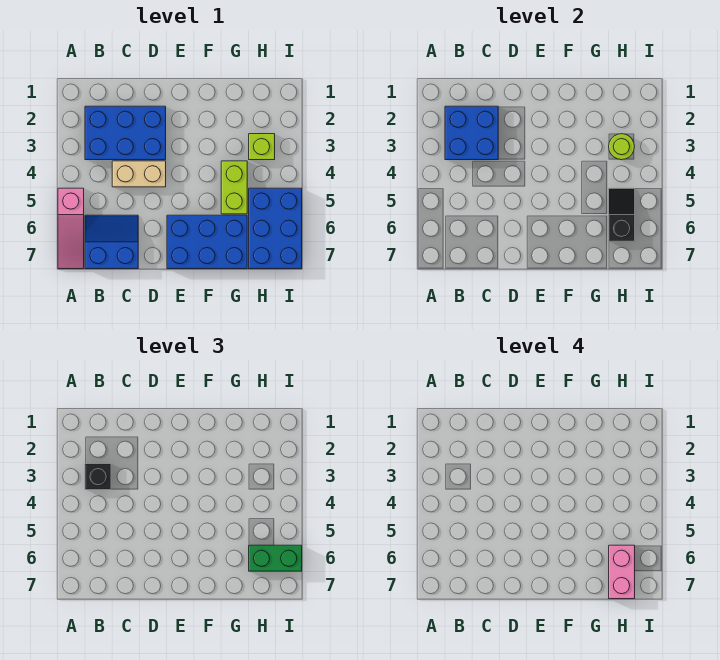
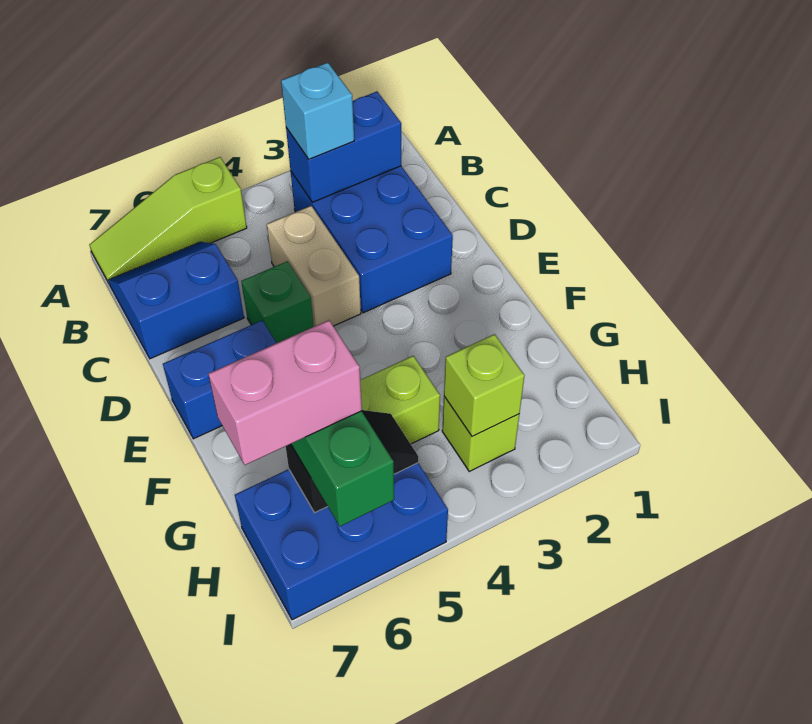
pink slope A5:A7 level 1 top 5 -> lime slope A5:A7 level 1 top 5
blue brick B2:C3 level 2 -> blue brick B2:B3 level 2
black brick B3 level 3 -> cyan brick B3 level 3
blue slope B6:C7 level 1 top 7 -> blue slope B6:C7 level 1 top C
none -> green brick D5 level 1
blue brick E6:G7 level 1 -> blue brick E6:E7 level 1
lime round brick H3 level 2 -> lime brick H3 level 2

